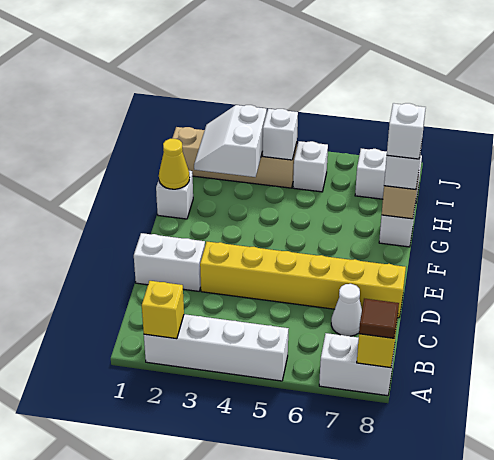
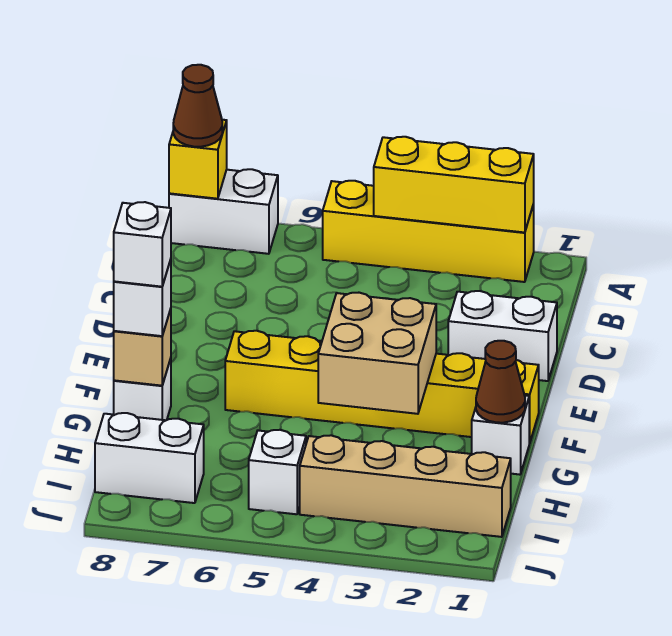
white brick A2:A5 level 1 -> yellow brick A2:A5 level 1
yellow brick A2 level 2 -> yellow brick A2:A4 level 2
brown tile A8 level 3 -> brown cone A8 level 3
white cone C7 level 1 -> none
yellow brick D3:D8 level 1 -> yellow brick F1:F6 level 1
none -> tan brick F3:G4 level 2
yellow cone G1 level 2 -> brown cone G1 level 2
white slope H2:I3 level 2 top 3 -> none
white brick I4 level 2 -> none

